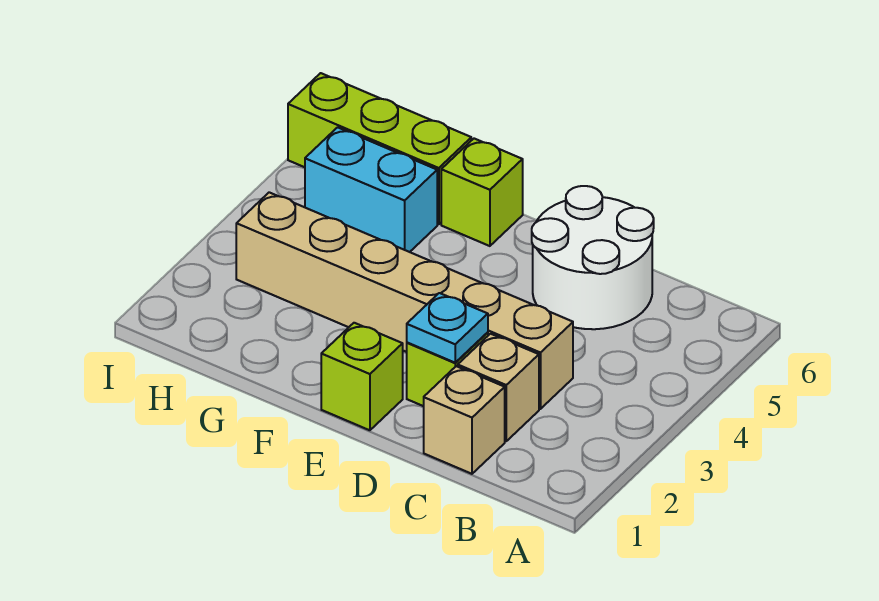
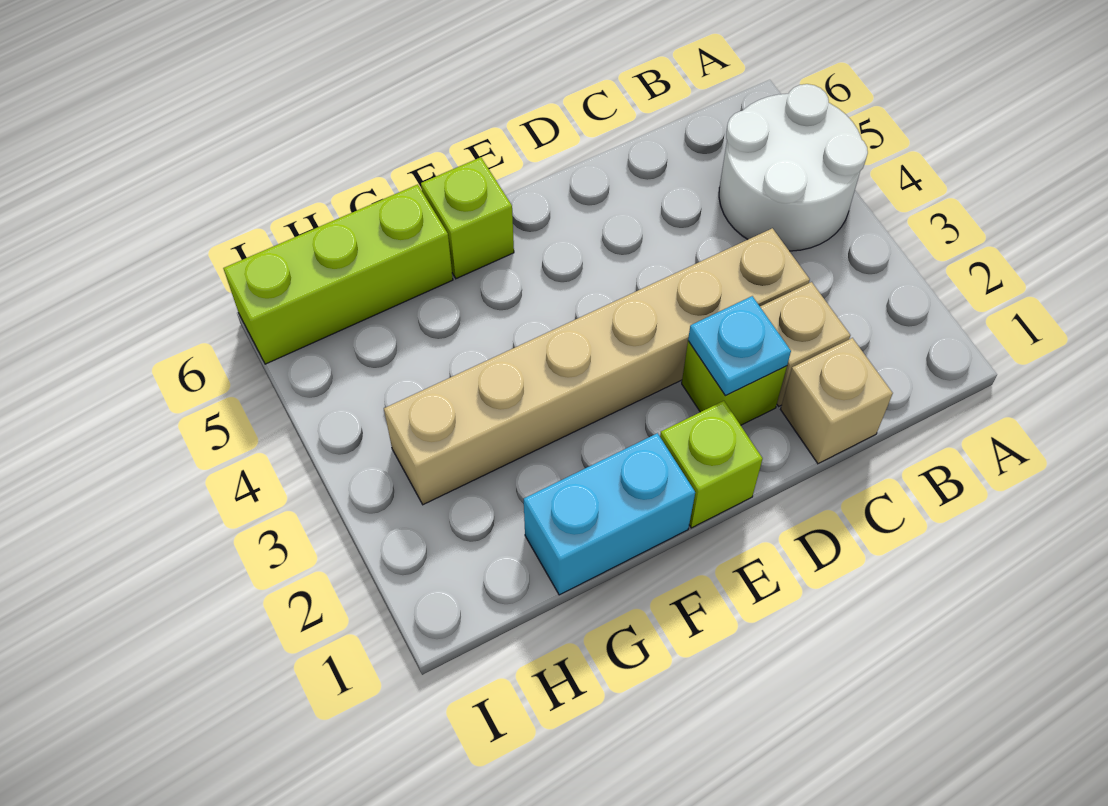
white round brick C5:D6 level 1 -> white round brick A4:B5 level 1
cyan brick G5:H5 level 1 -> cyan brick F1:G1 level 1

